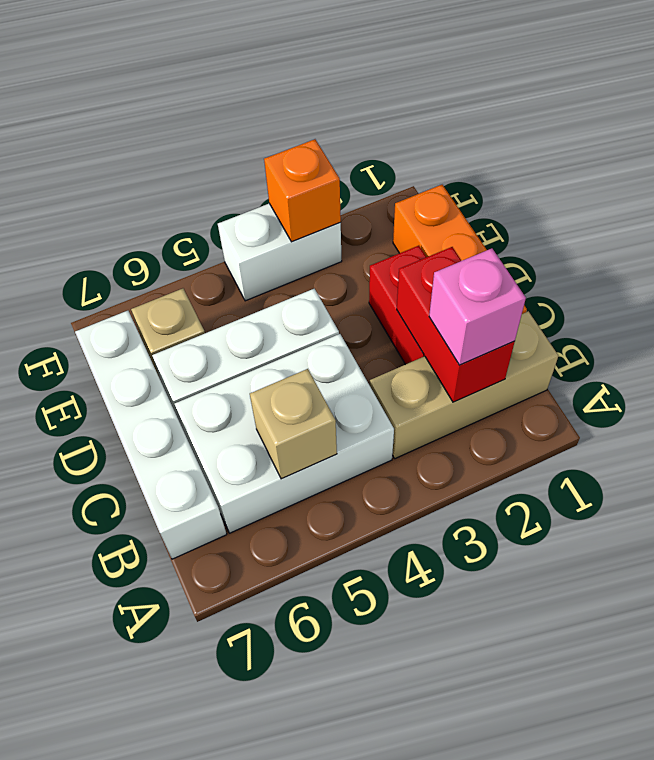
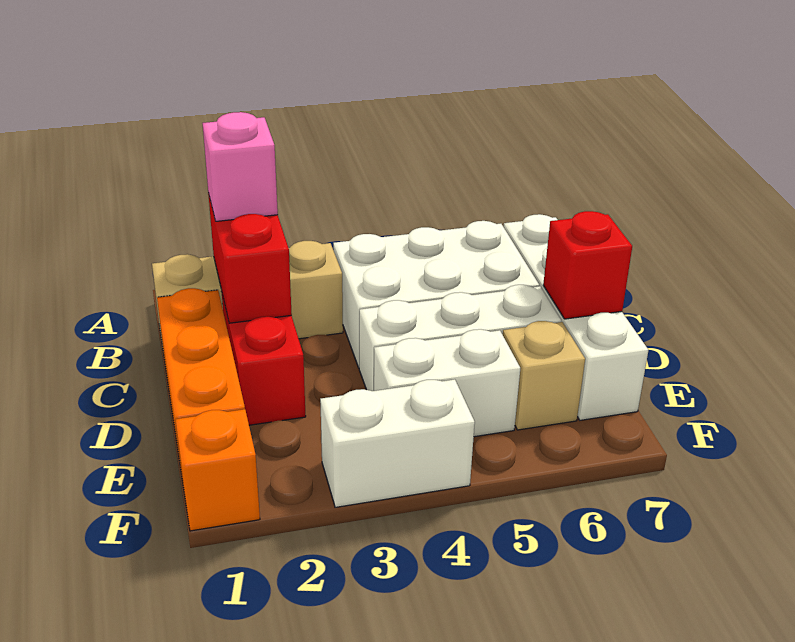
tan brick B5 level 2 -> none
none -> red brick D7 level 2
none -> white brick E4:E5 level 1
orange brick F3 level 2 -> orange brick F1 level 1

